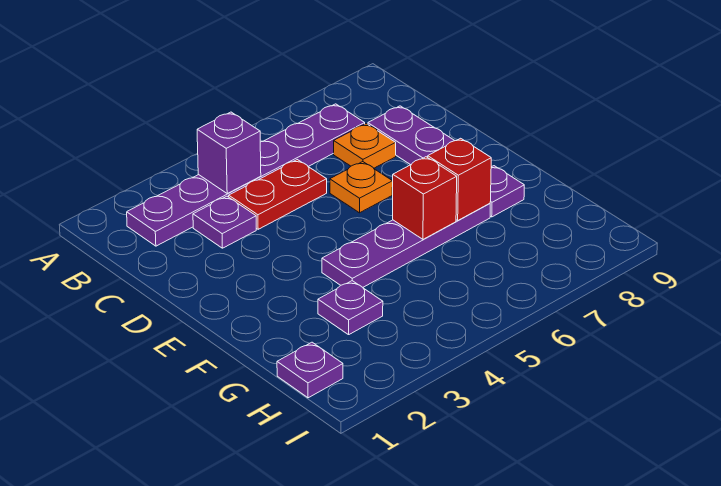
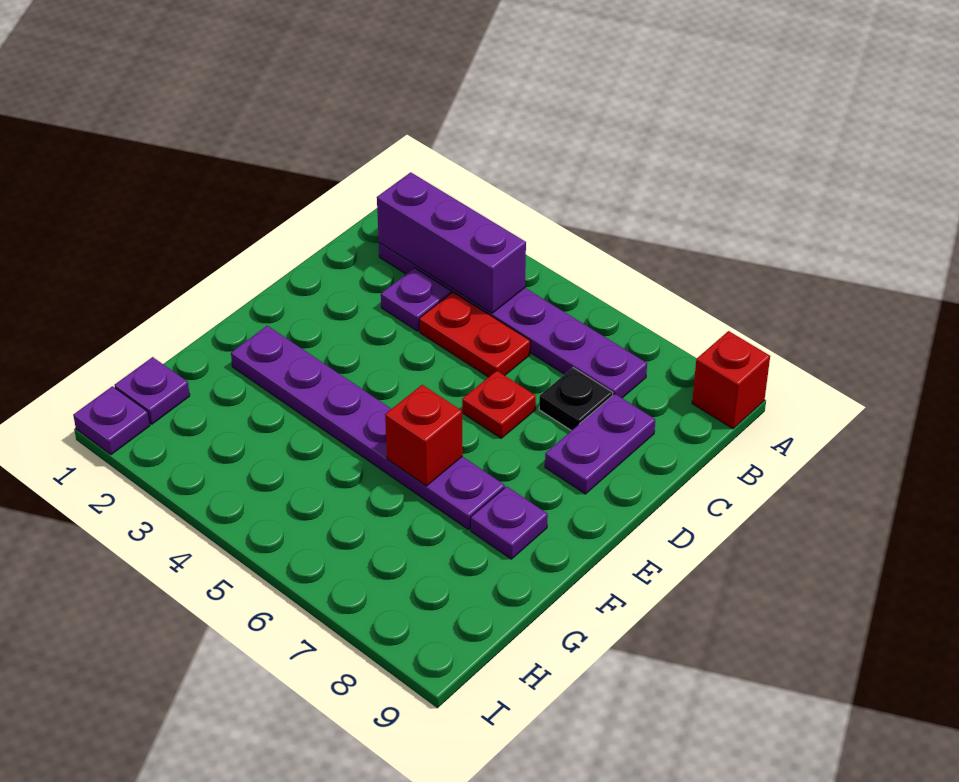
purple brick B4 level 2 -> purple brick B2:B4 level 2
orange plate C7 level 1 -> black plate C7 level 1
orange plate D6 level 1 -> red plate D6 level 1
purple plate F4:F7 level 1 -> purple plate F2:F7 level 1
red brick F7 level 2 -> red brick A9 level 1
purple plate G3 level 1 -> purple plate I1 level 1

